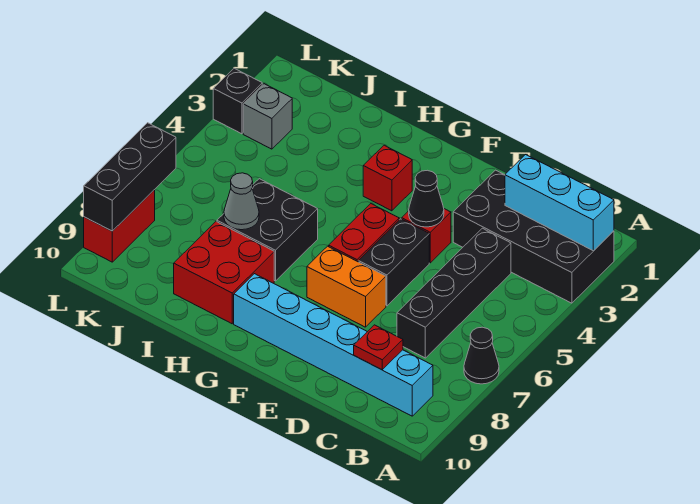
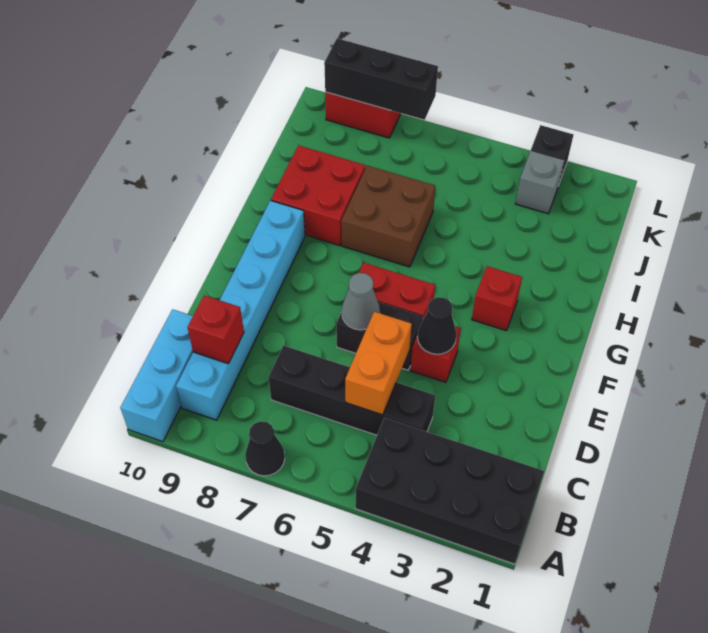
black brick A2:D3 level 1 -> black brick A1:B4 level 1
cyan brick A2:C2 level 2 -> cyan brick A10:C10 level 1
red plate C9 level 2 -> red brick C9 level 2
orange brick E7:F7 level 1 -> orange brick C5:D5 level 2
black brick H6:I7 level 1 -> brown brick H6:I7 level 1
grey cone I7 level 2 -> grey cone E6 level 2

